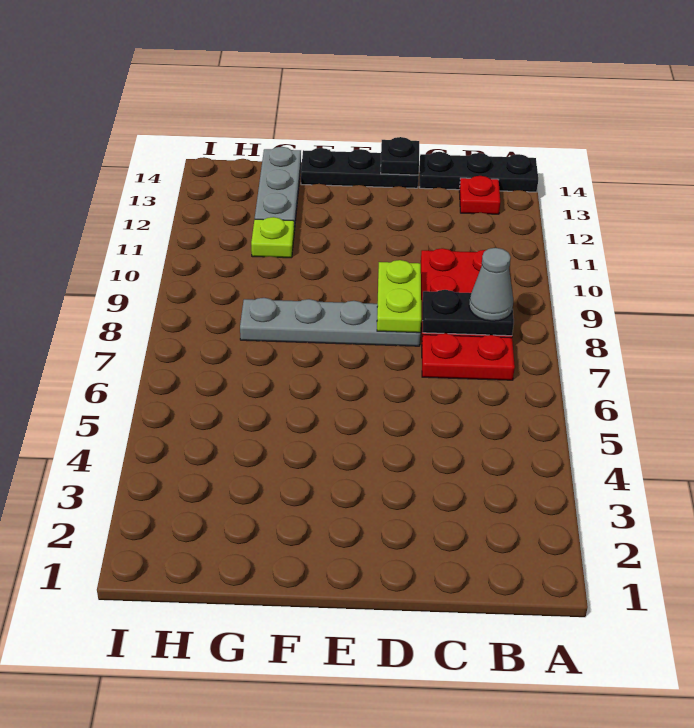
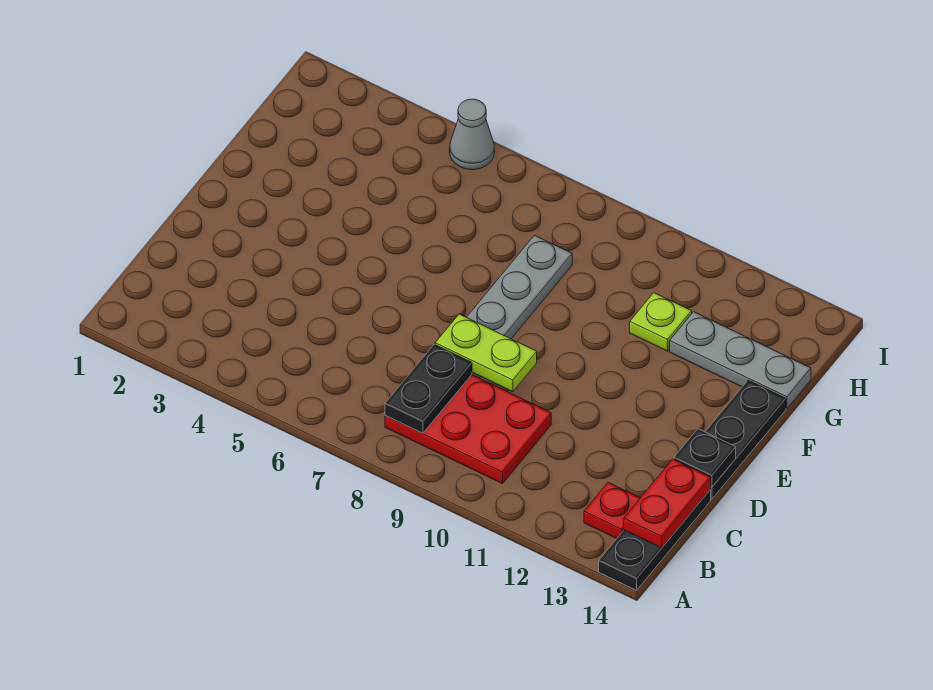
red plate B7:C7 level 1 -> red plate B14:C14 level 2
grey cone B8 level 3 -> grey cone I5 level 1

